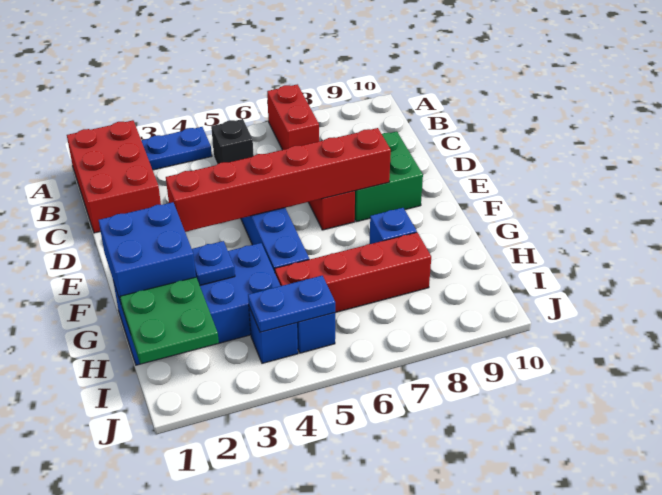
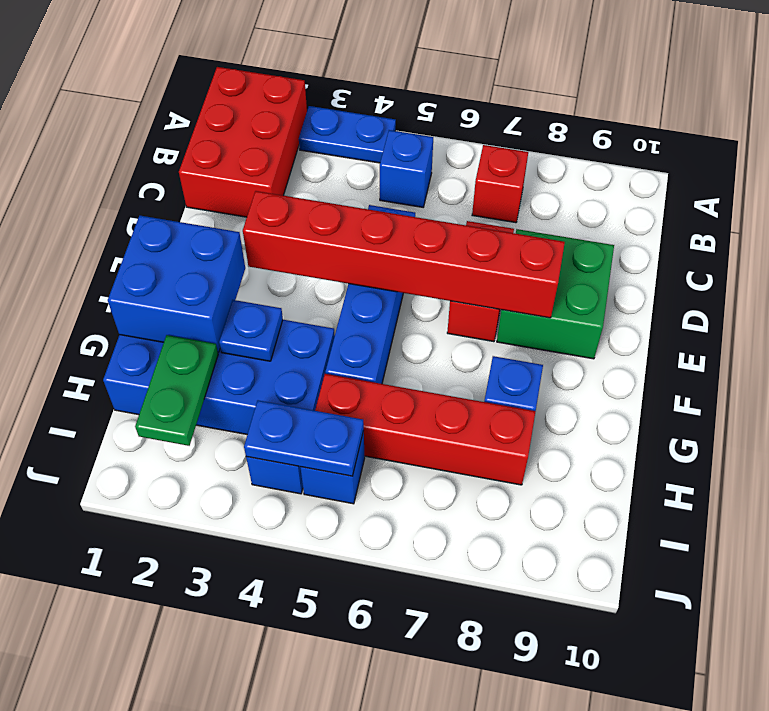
red brick A7:B7 level 1 -> red brick B7 level 1
black brick B5 level 1 -> blue brick B5 level 1
green plate H1:I2 level 2 -> green plate H2:I2 level 2

